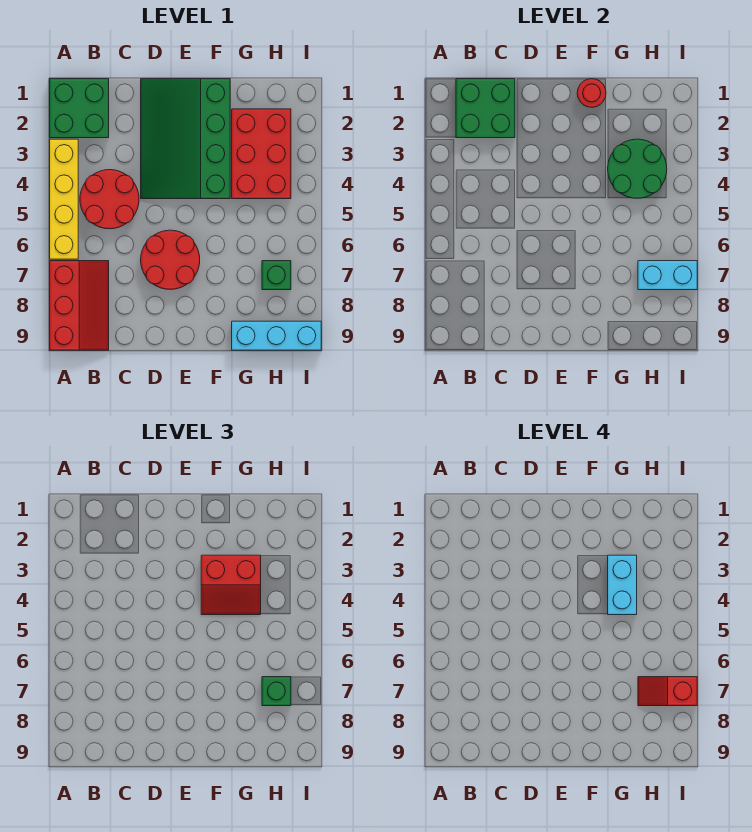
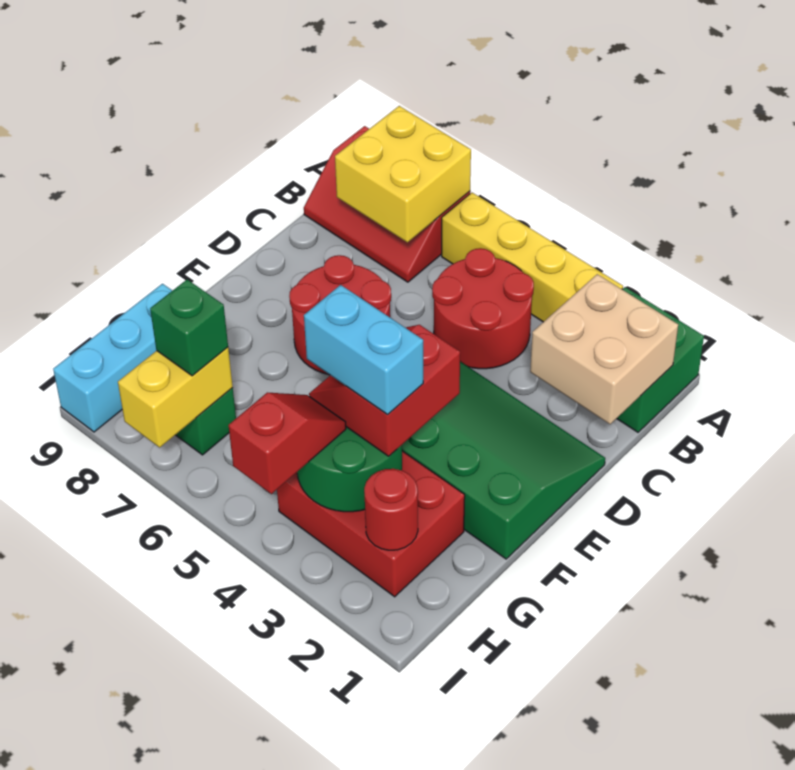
none -> yellow brick A7:B8 level 2
green brick B1:C2 level 2 -> tan brick B1:C2 level 2
red round brick F1 level 2 -> red round brick H2 level 2
cyan brick H7:I7 level 2 -> yellow brick H7:I7 level 2
red slope H7:I7 level 4 top I -> red slope H4:I4 level 3 top I

